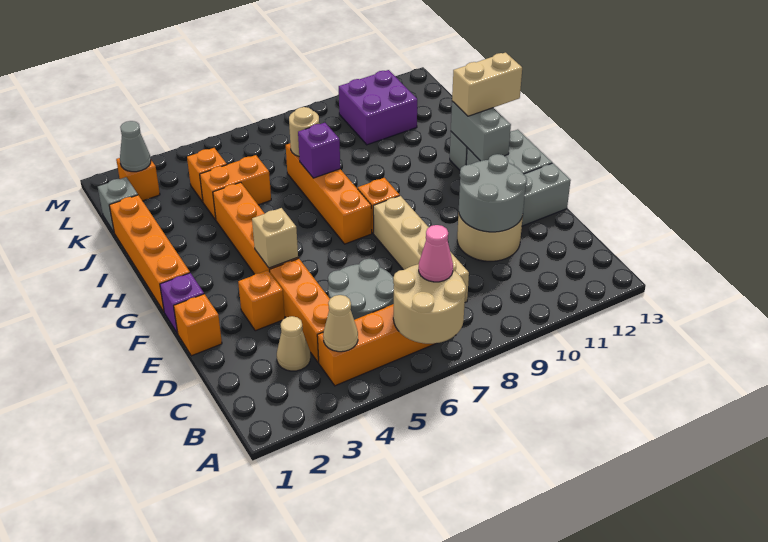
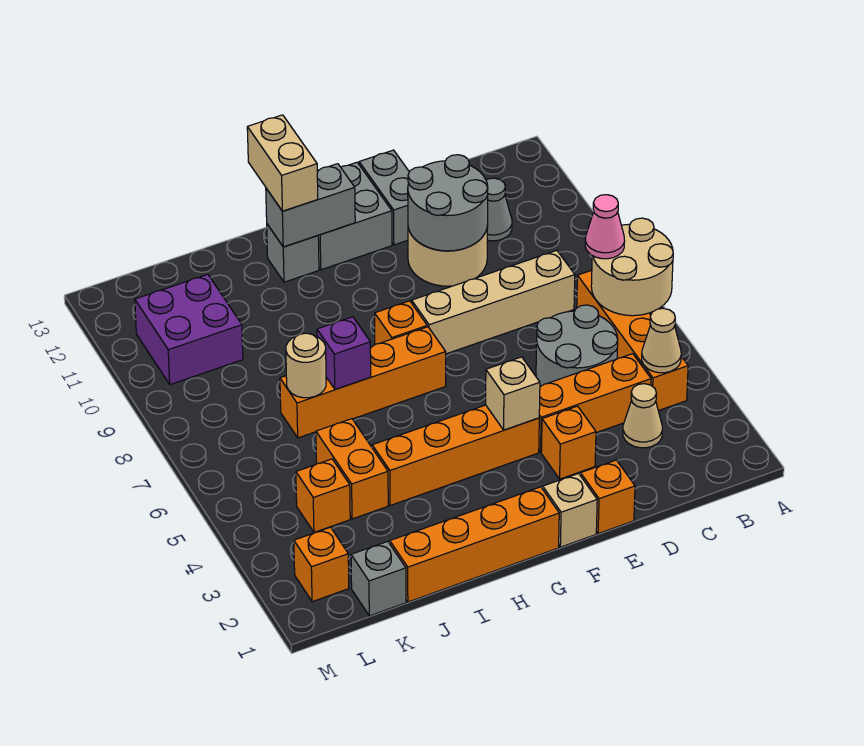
purple brick F1 level 1 -> tan brick F1 level 1
grey cone L2 level 2 -> grey cone C11 level 1

